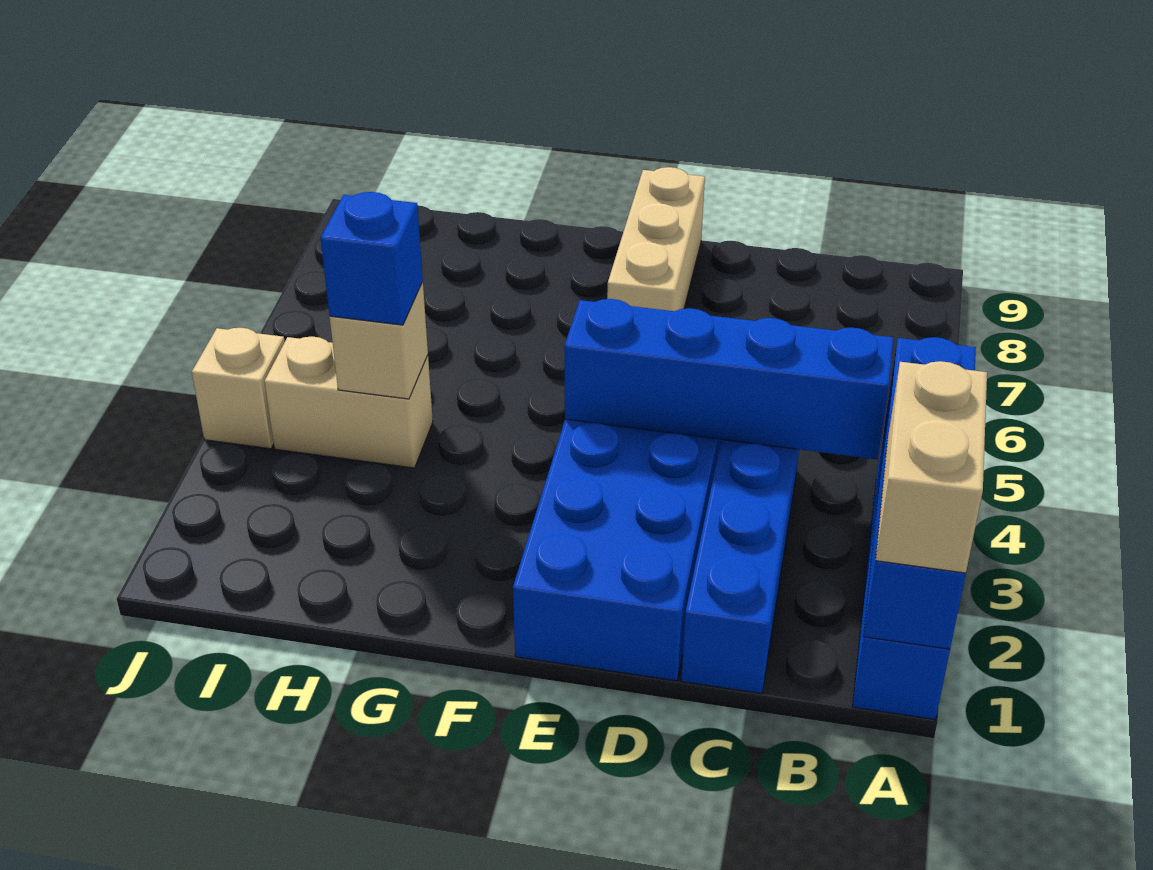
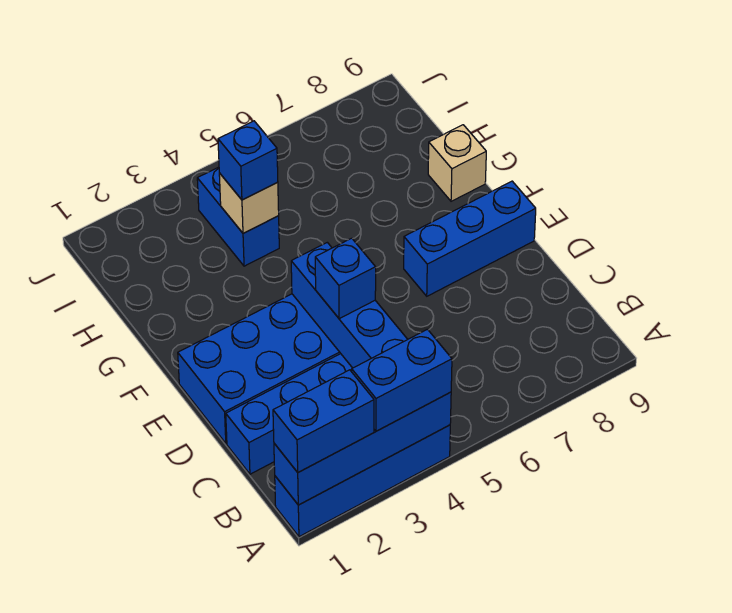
tan brick A1:A2 level 3 -> blue brick A1:A2 level 3
none -> blue brick A3:A4 level 3
none -> blue brick D4 level 3
tan brick E7:E9 level 1 -> blue brick E7:E9 level 1
tan brick H4:I4 level 1 -> blue brick H4:I4 level 1
tan brick J4 level 1 -> tan brick G9 level 1

